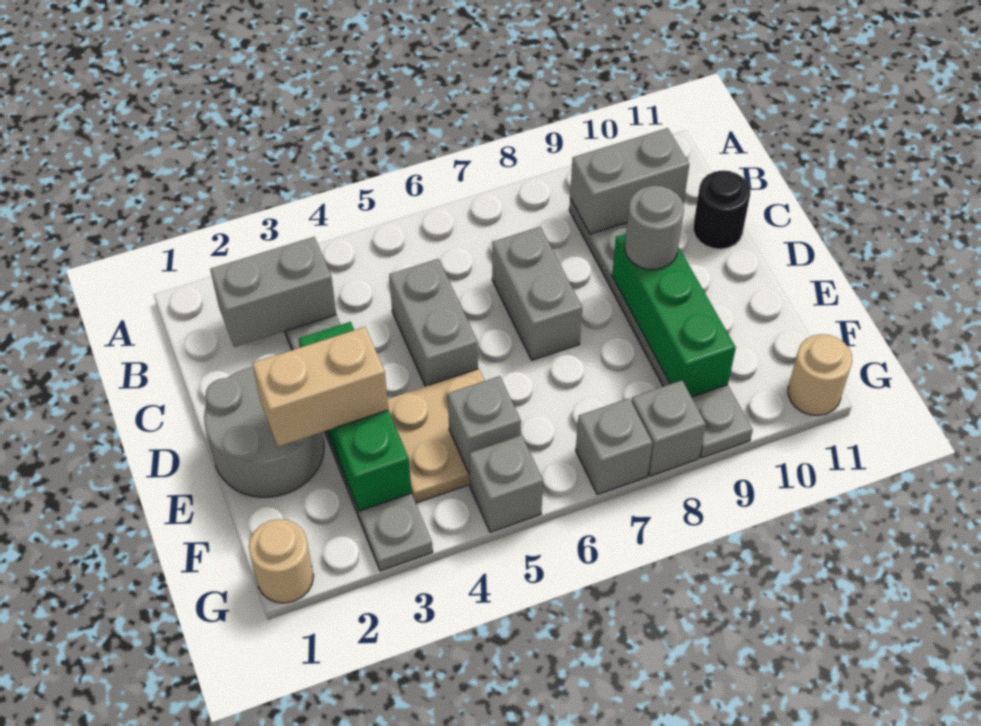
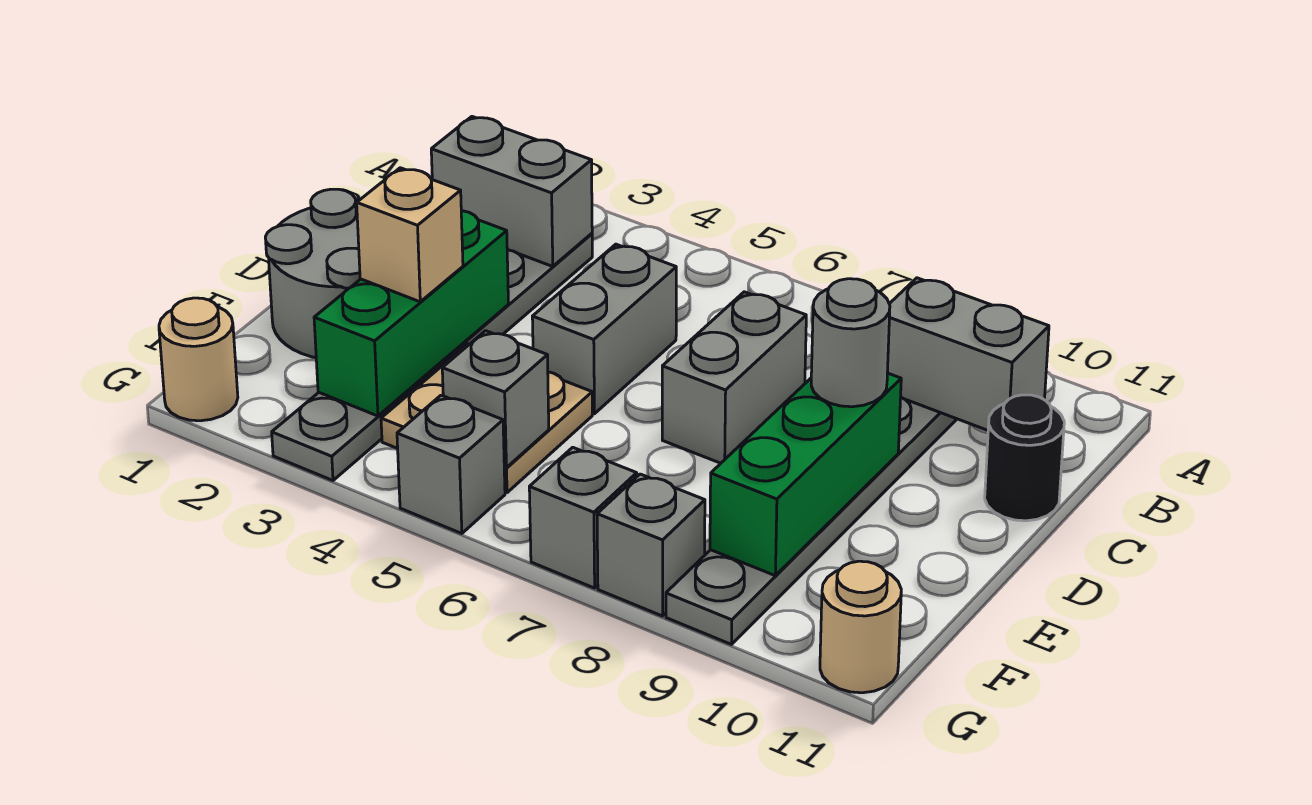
tan brick E2:E3 level 3 -> tan brick E3 level 3

